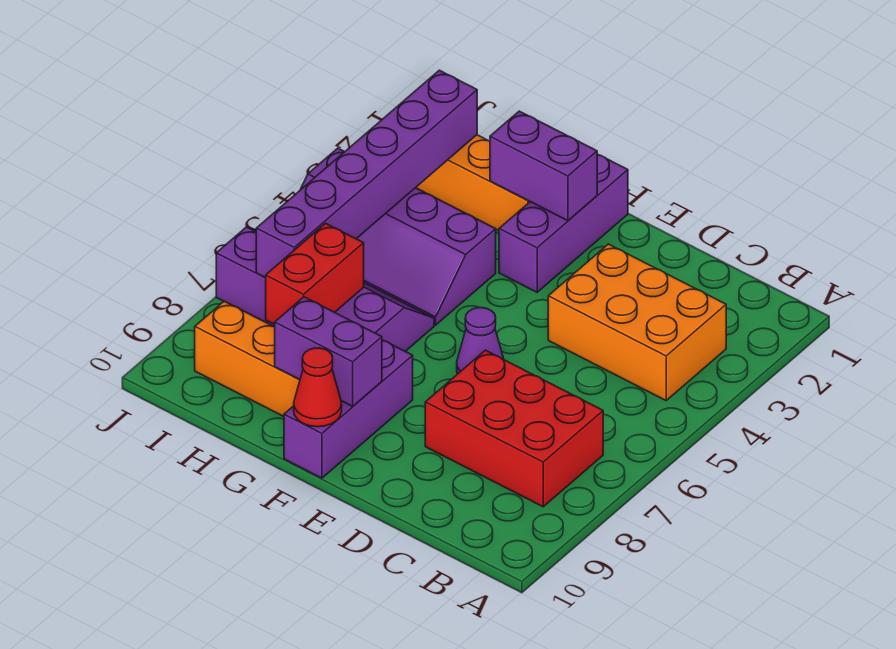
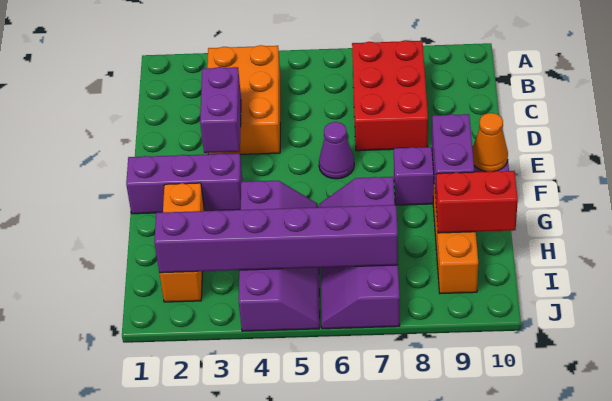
purple brick F2:G2 level 2 -> purple brick D3:E3 level 2
red cone F10 level 2 -> orange cone F10 level 2
red brick H7:H8 level 2 -> red brick H9:H10 level 2

